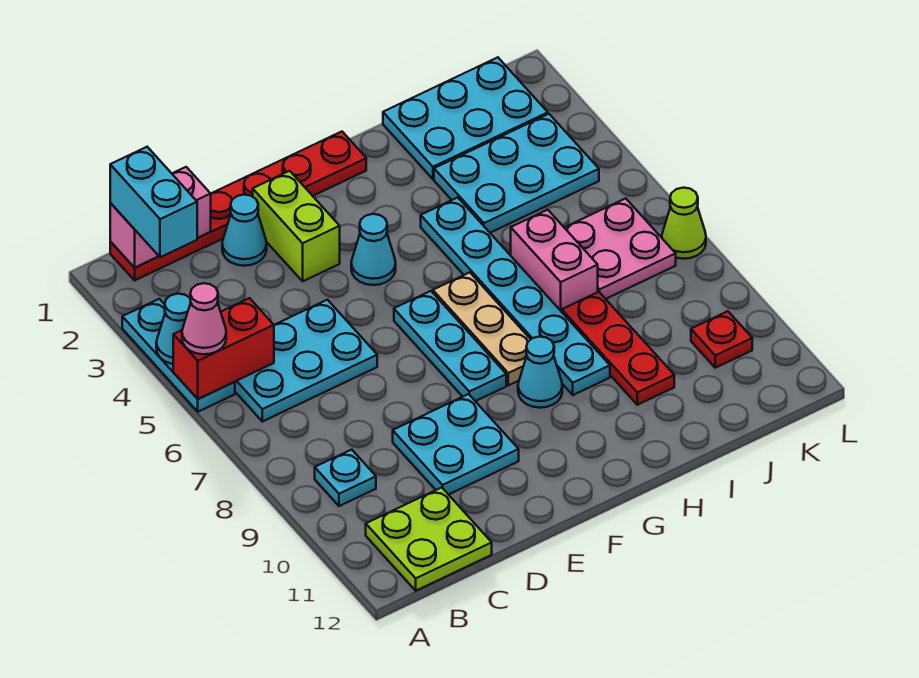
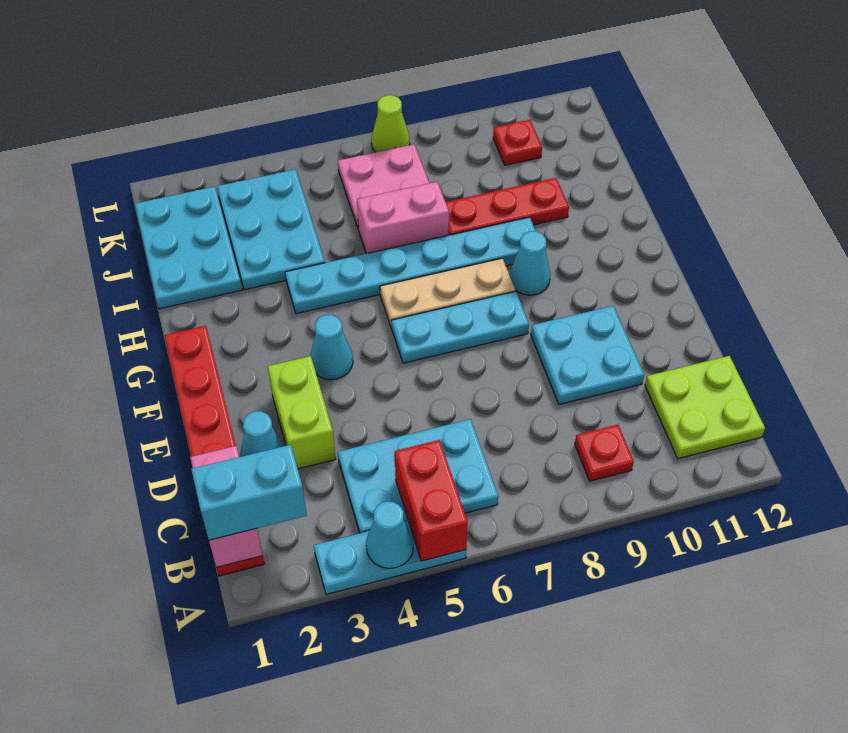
pink cone A5 level 3 -> none
cyan plate B5:D6 level 1 -> cyan plate B4:C6 level 1
cyan plate B9 level 1 -> red plate B9 level 1
lime brick E2:E3 level 1 -> lime brick D3:E3 level 1

